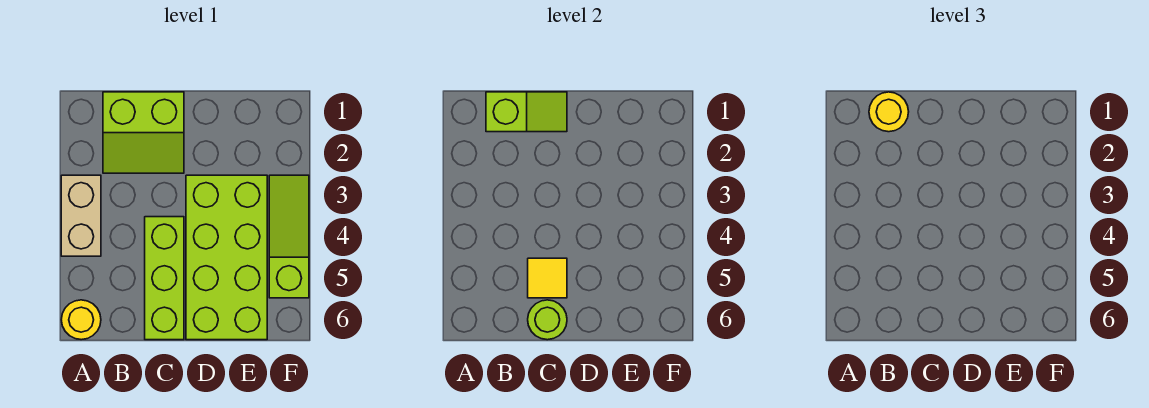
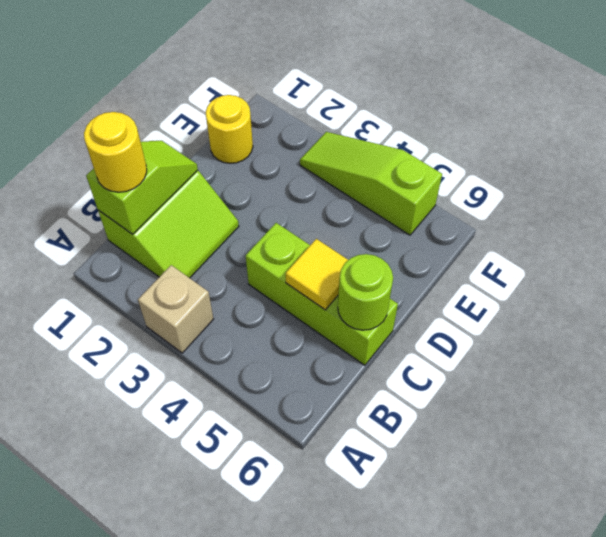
tan brick A3:A4 level 1 -> tan brick A3 level 1
yellow round brick A6 level 1 -> yellow round brick E1 level 1
lime brick D3:E6 level 1 -> none

